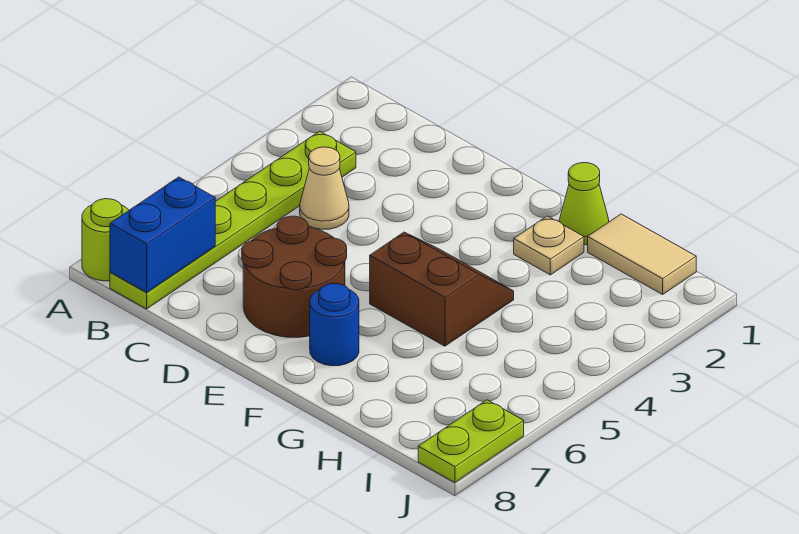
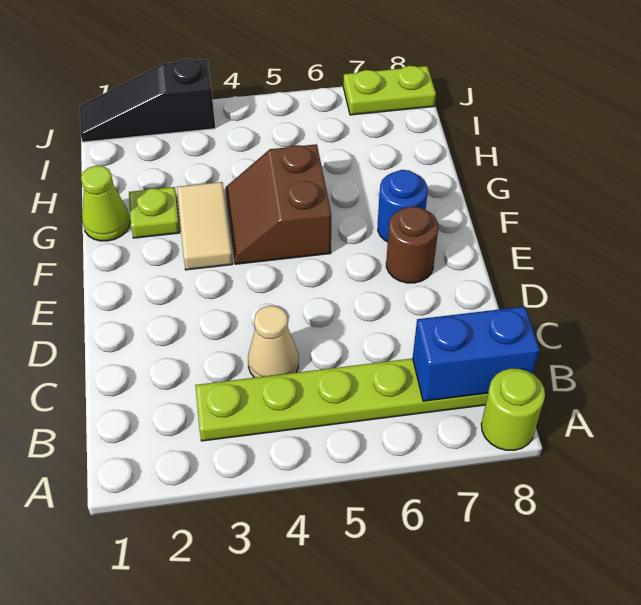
brown round brick D6:E7 level 1 -> brown round brick E7 level 1
tan plate G2 level 1 -> lime plate G2 level 1
tan tile H1:I1 level 1 -> tan tile F3:G3 level 1
none -> black slope J1:J3 level 1 top 3

